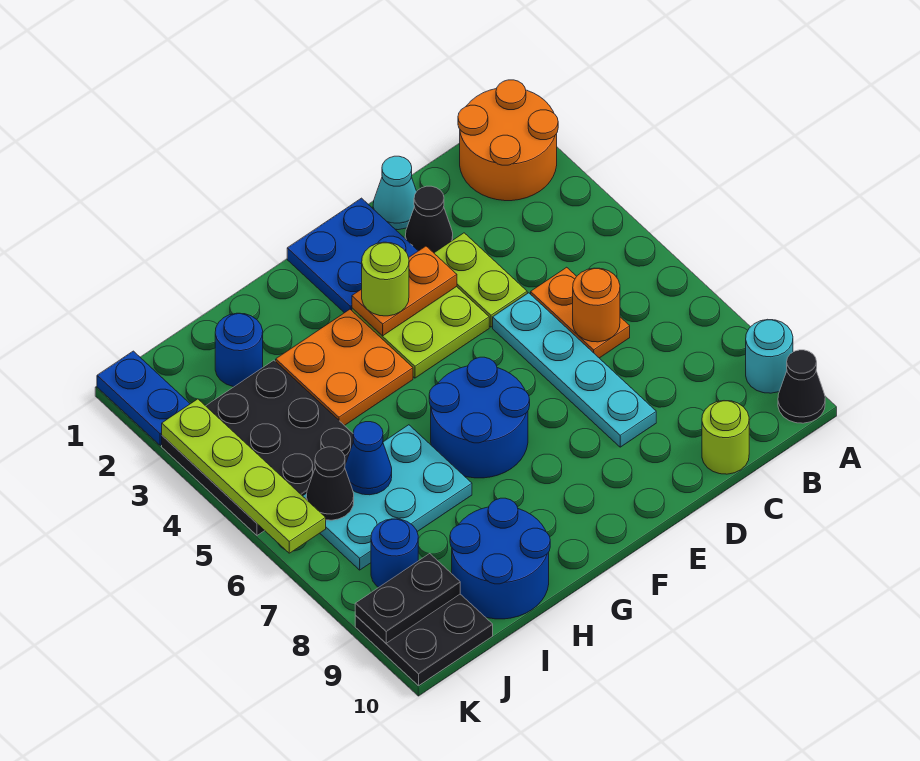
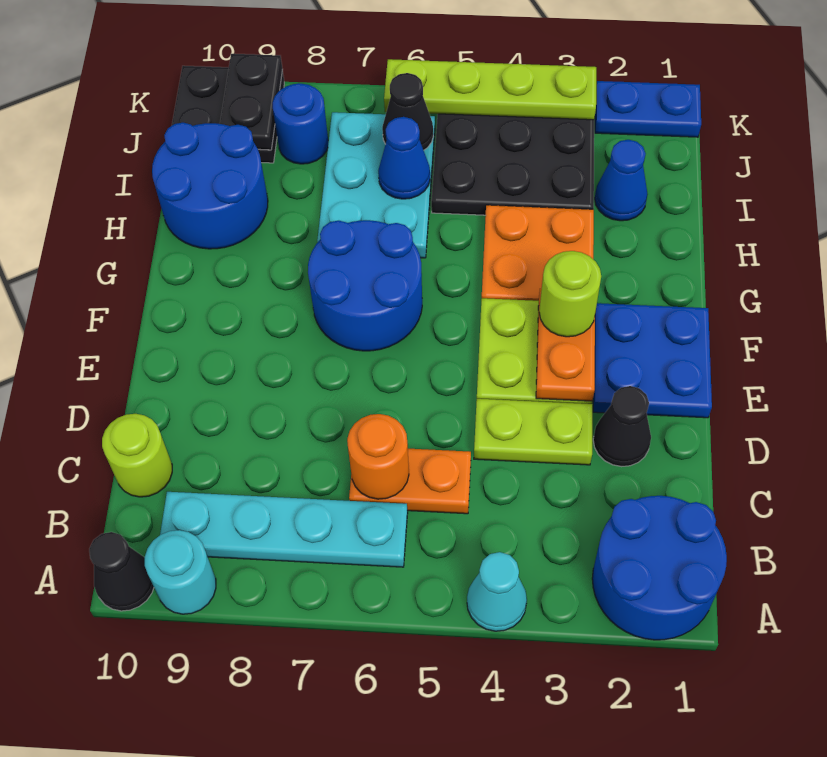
orange round brick A1:B2 level 1 -> blue round brick A1:B2 level 1
cyan cone D1 level 1 -> cyan cone A4 level 1
cyan plate D5:D8 level 1 -> cyan plate B6:B9 level 1
blue round brick I2 level 1 -> blue cone I2 level 1

